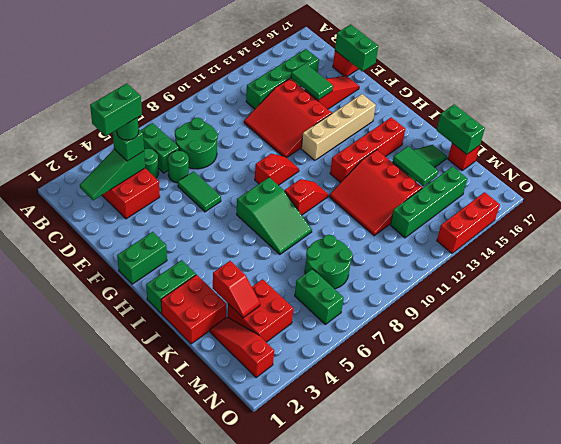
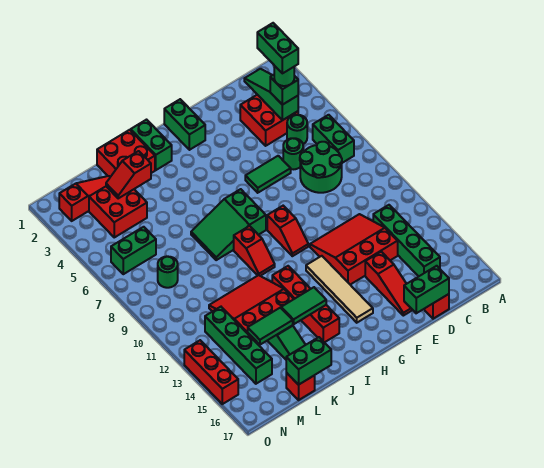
green brick B6:C6 level 1 -> green brick B6:B7 level 1
green tile D14:E14 level 2 -> green tile I14:J14 level 2
tan brick G12:G15 level 1 -> tan tile G12:G15 level 1
green round brick L7:M8 level 1 -> green round brick M8 level 1

